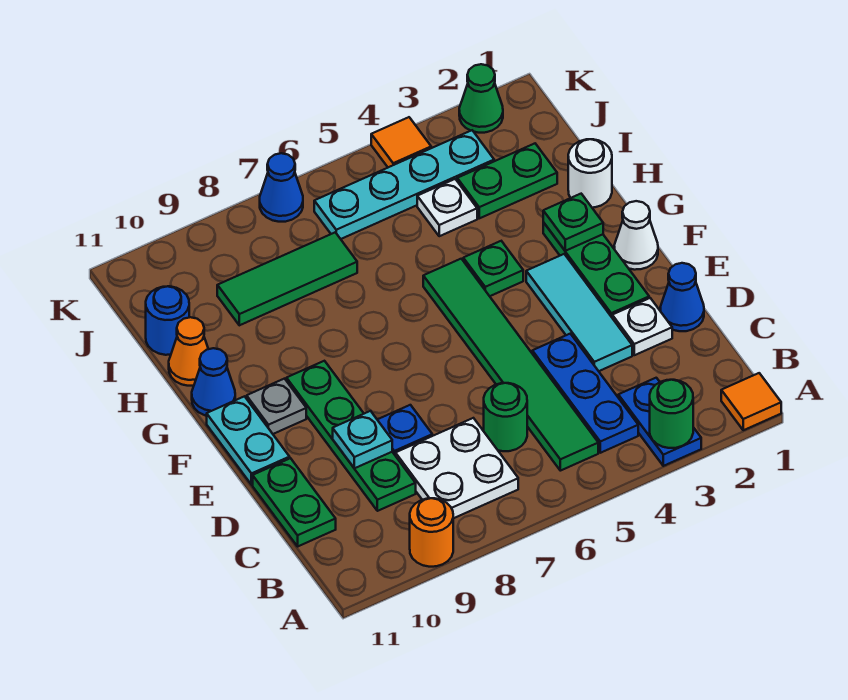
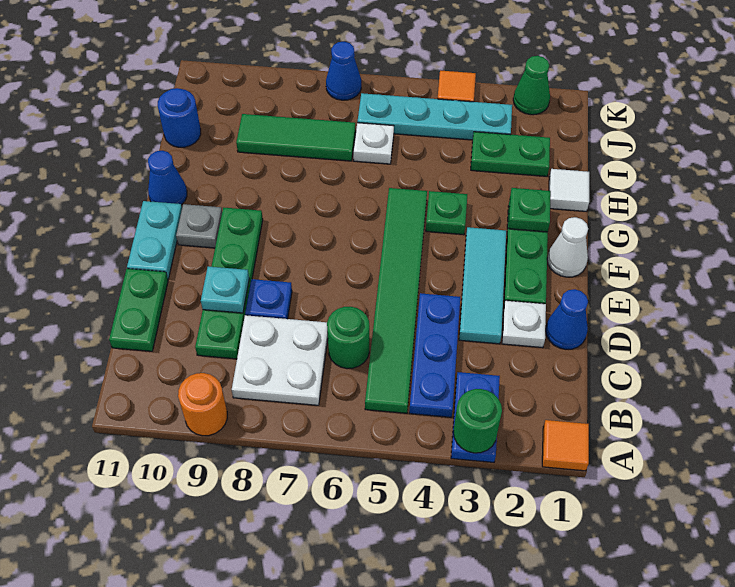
white round brick H1 level 1 -> white tile H1 level 1
orange cone H11 level 1 -> none
white plate I4 level 1 -> white plate I6 level 1

